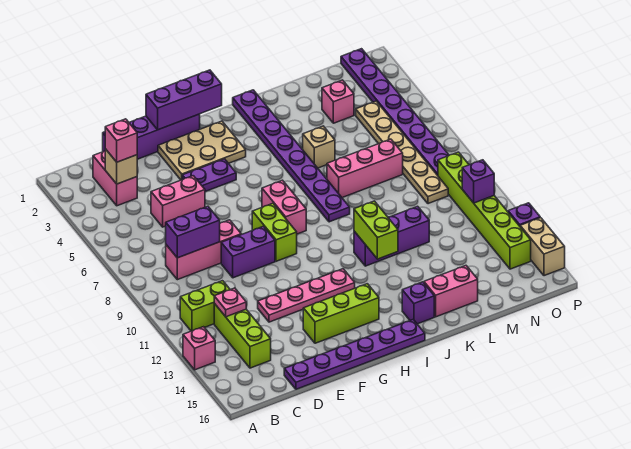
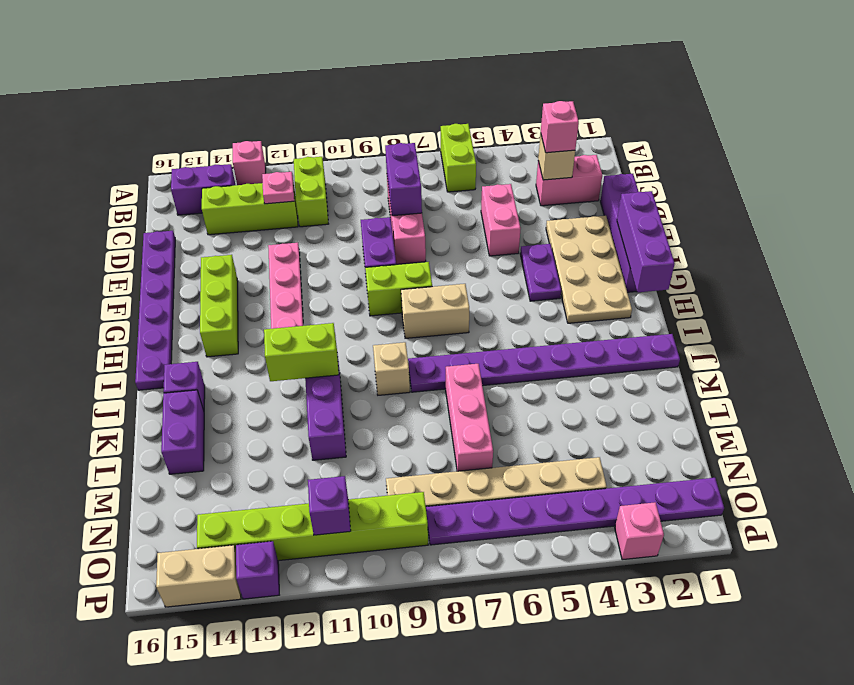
none -> lime brick A6:B6 level 1
none -> purple brick B14:B15 level 1
tan plate F2:H3 level 1 -> tan plate E2:H3 level 1
pink brick H7:H8 level 1 -> tan brick H7:H8 level 1
tan brick K5 level 1 -> tan brick J9 level 1
pink brick K15:L15 level 1 -> purple brick K15:L15 level 1
pink brick M3 level 1 -> pink brick P3 level 1

